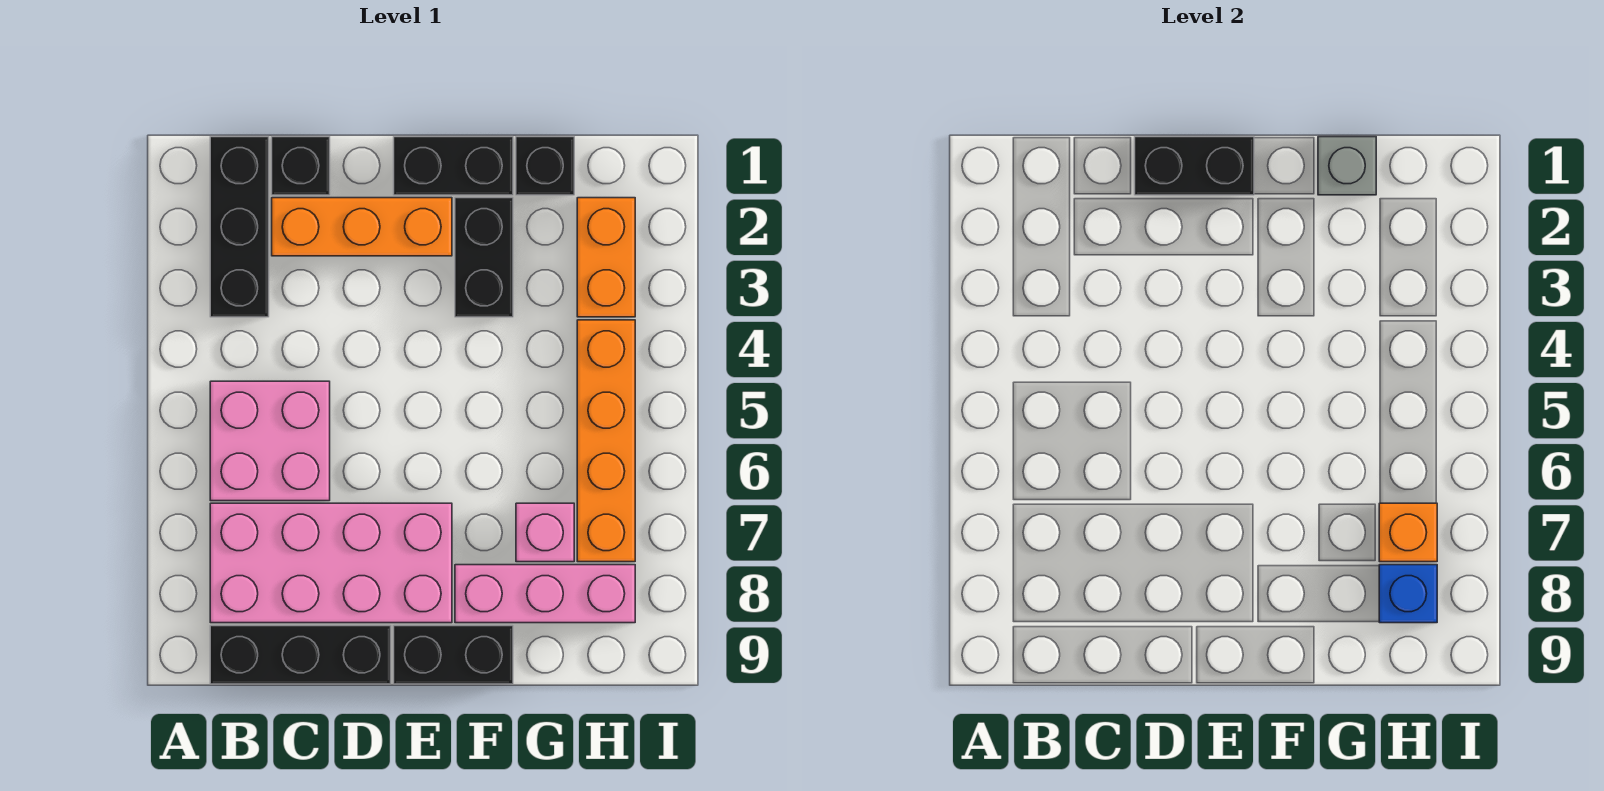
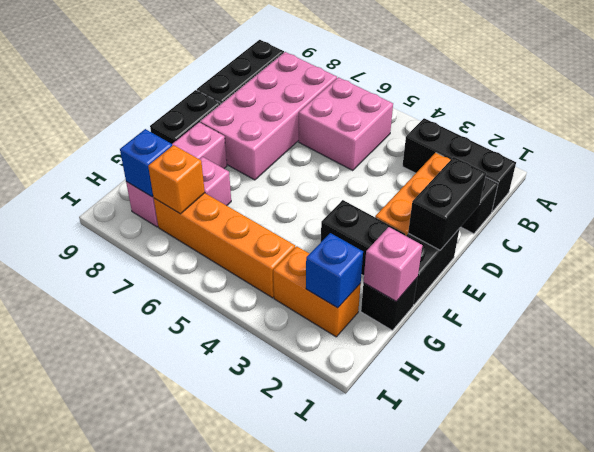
grey brick G1 level 2 -> pink brick G1 level 2
none -> blue brick H2 level 2

